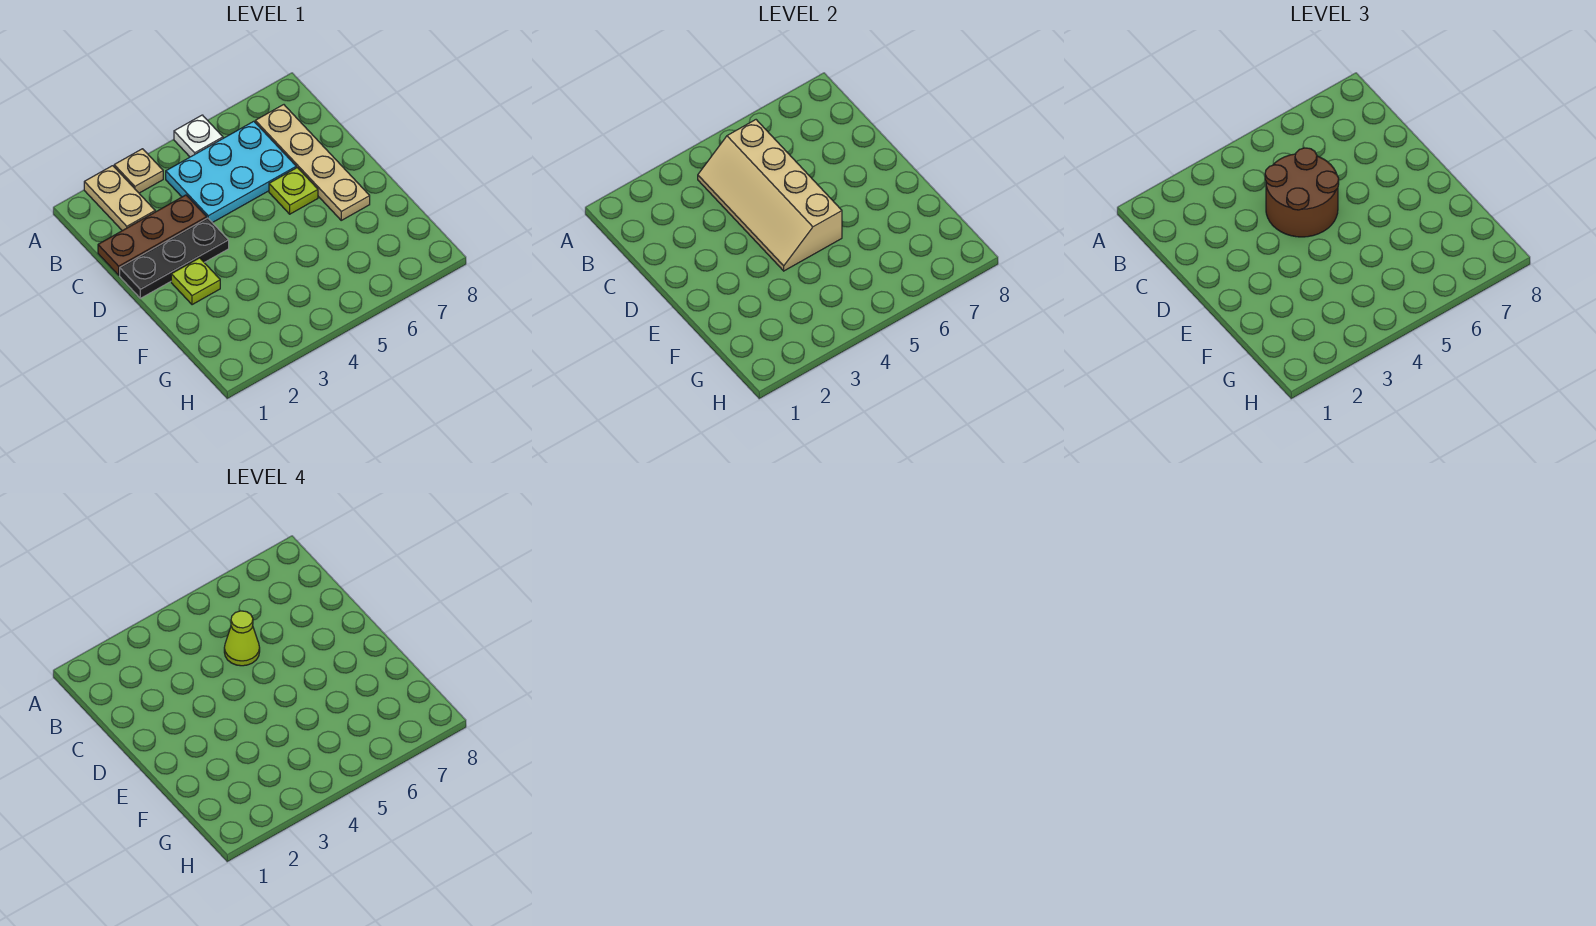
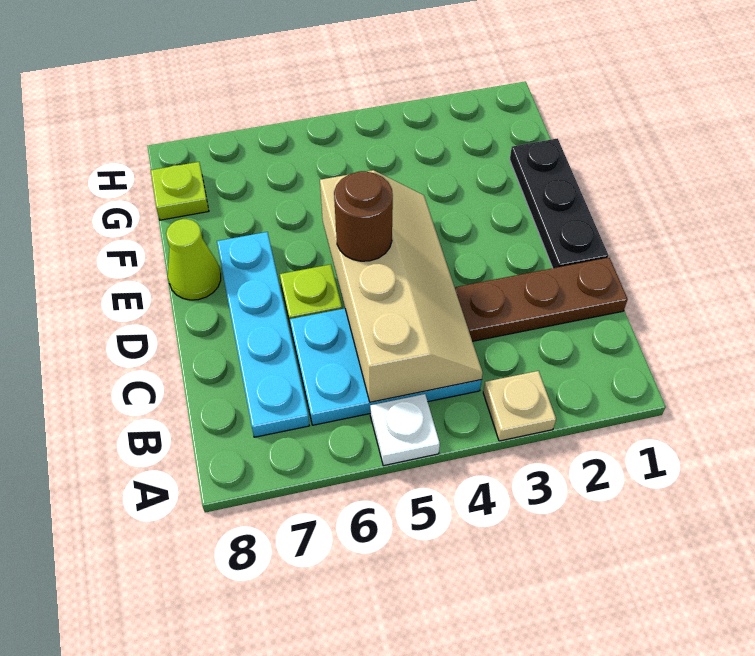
tan plate A2:B2 level 1 -> none
tan plate B7:E7 level 1 -> cyan plate B7:E7 level 1
brown round brick C4:D5 level 3 -> brown round brick D5 level 3
lime cone C5 level 4 -> lime cone E8 level 1
black plate D1:D3 level 1 -> black plate D1:F1 level 1
lime plate E2 level 1 -> lime plate G8 level 1

